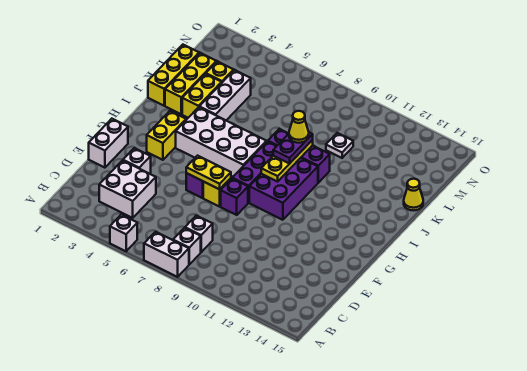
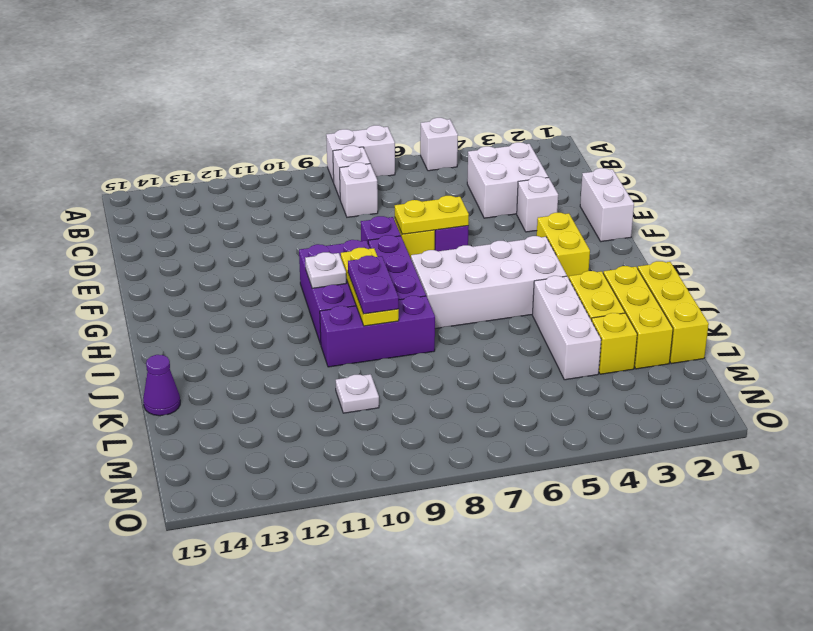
none -> white plate H10 level 2
yellow cone J9 level 4 -> none
yellow cone K15 level 1 -> purple cone K15 level 1

